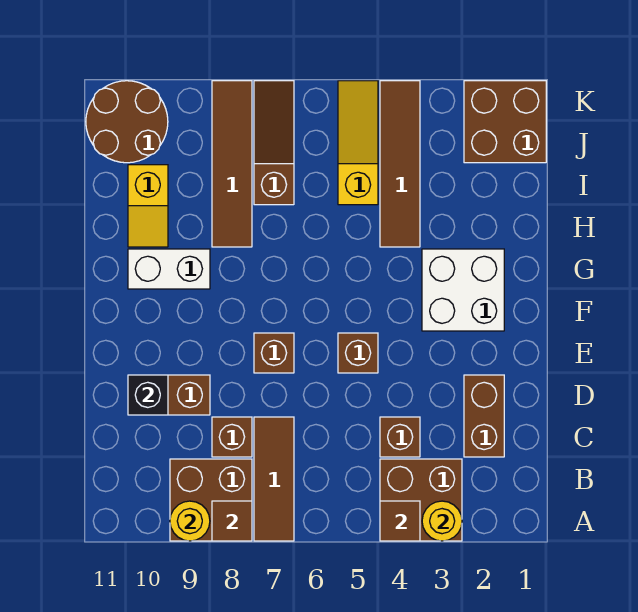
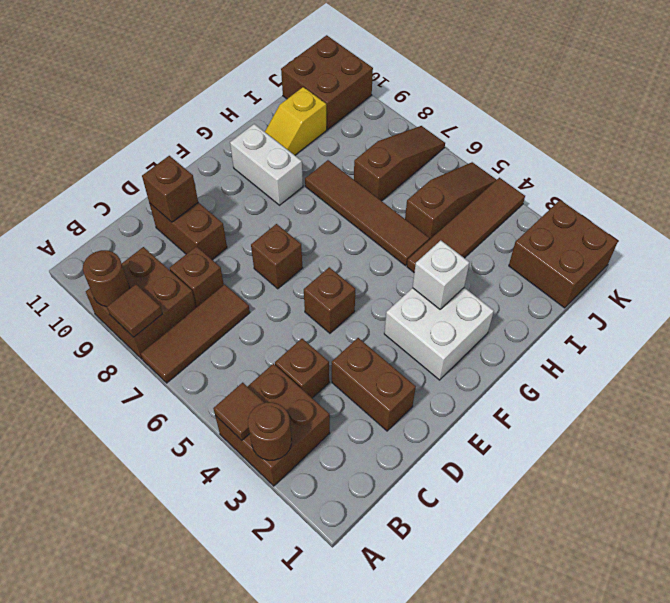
yellow round brick A3 level 2 -> brown round brick A3 level 2
yellow round brick A9 level 2 -> brown round brick A9 level 2
brown brick C2:D2 level 1 -> brown brick D2:D3 level 1
black brick D10 level 2 -> brown brick D10 level 2
none -> white brick G3 level 2
brown tile H8:K8 level 1 -> brown tile H5:H8 level 1
yellow slope I5:K5 level 1 top I -> brown slope I5:K5 level 1 top I
brown round brick J10:K11 level 1 -> brown brick J10:K11 level 1

